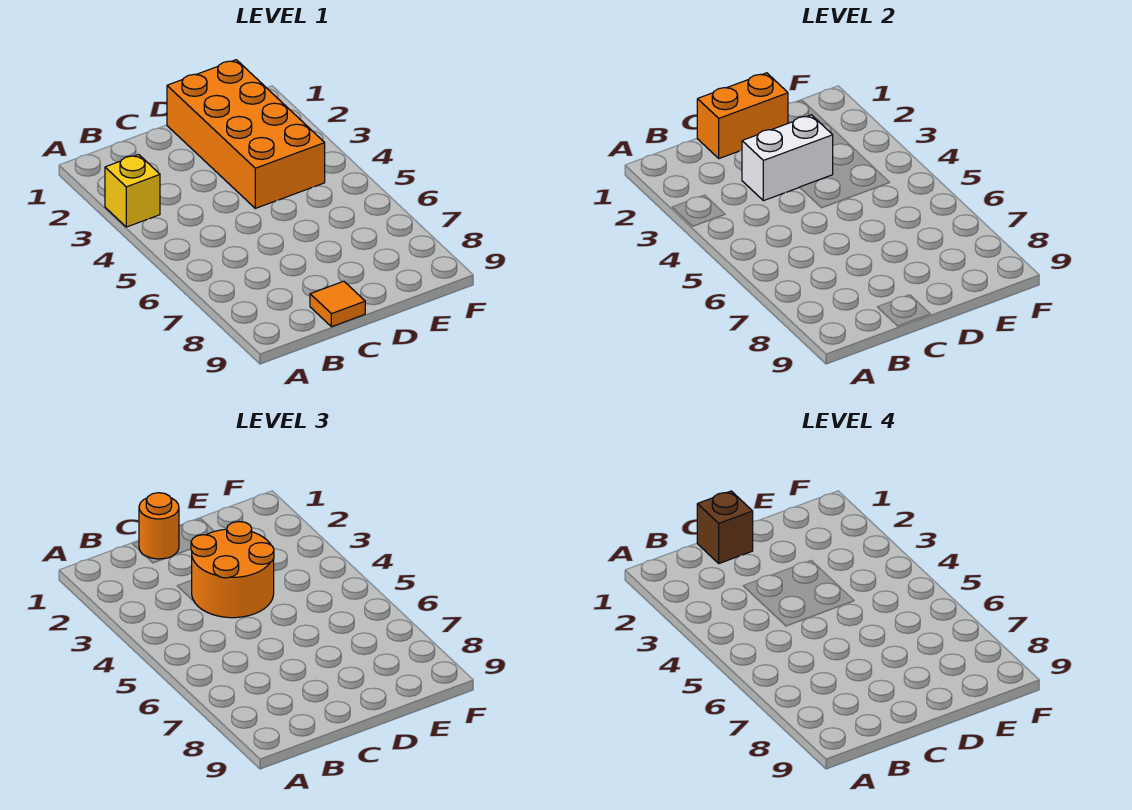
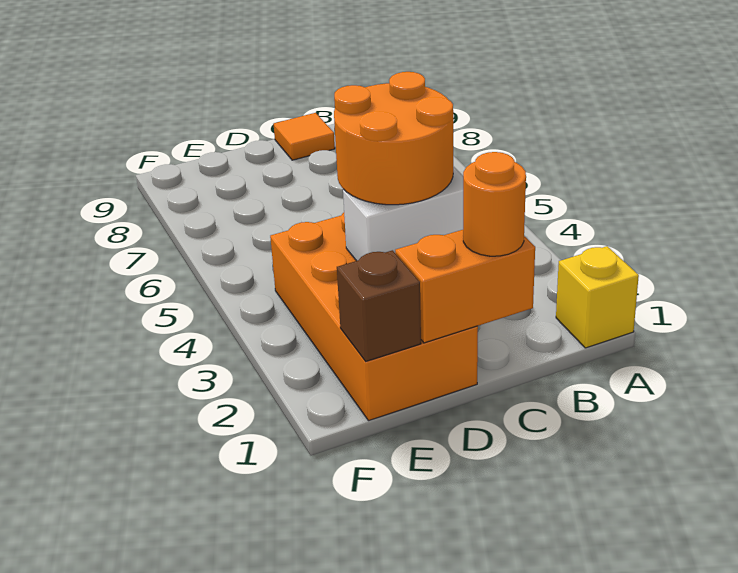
yellow brick A3 level 1 -> yellow brick A1 level 1
brown brick C1 level 4 -> brown brick E1 level 2

